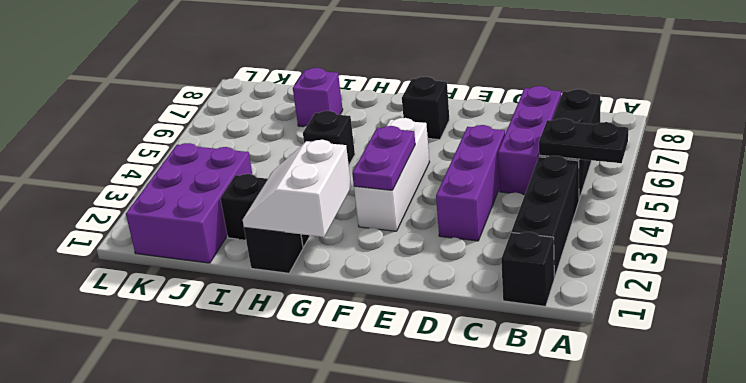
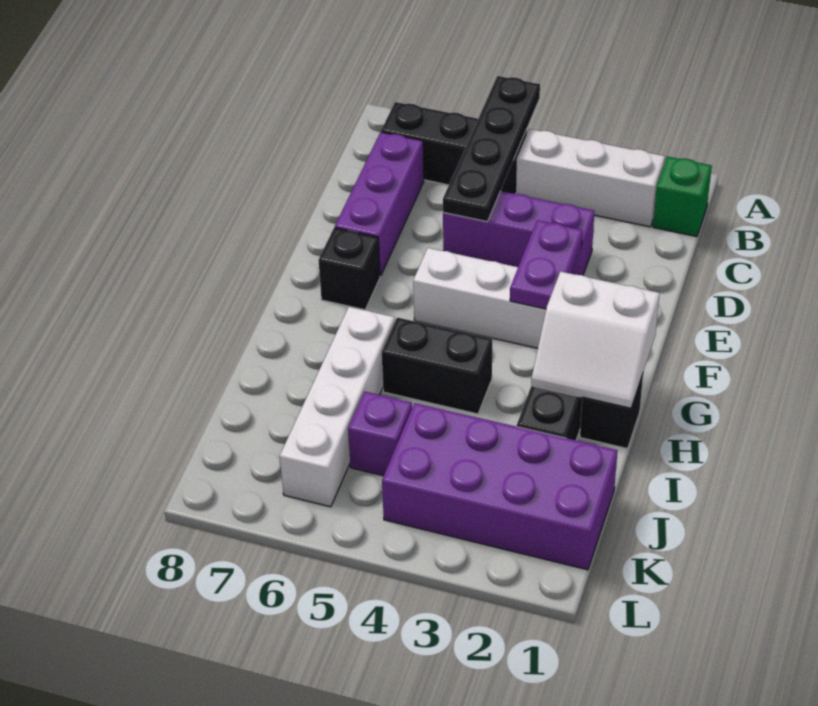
black plate A5:B5 level 2 -> black plate A5:D5 level 2
black brick B1 level 1 -> green brick B1 level 1
black brick B2:B4 level 1 -> white brick B2:B4 level 1
purple brick C5:C7 level 1 -> purple brick C7:E7 level 1
purple plate F3:F4 level 2 -> purple plate E3:F3 level 2
black brick H5 level 1 -> black brick H4:H5 level 1
none -> white brick H6:K6 level 1
purple brick I7 level 1 -> purple brick J5 level 1
purple brick J1:K3 level 1 -> purple brick J1:K4 level 1

